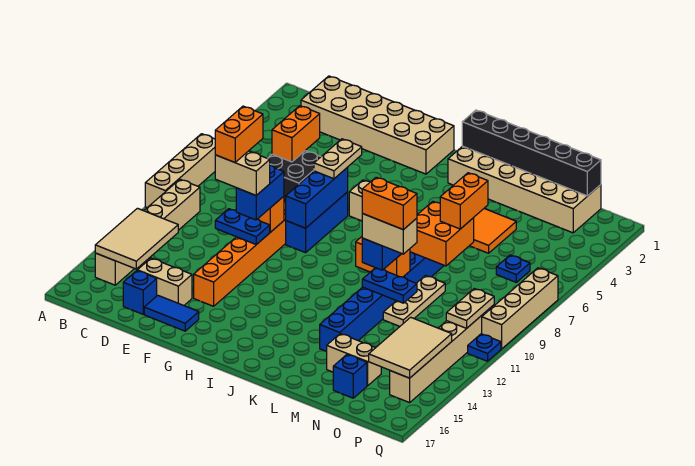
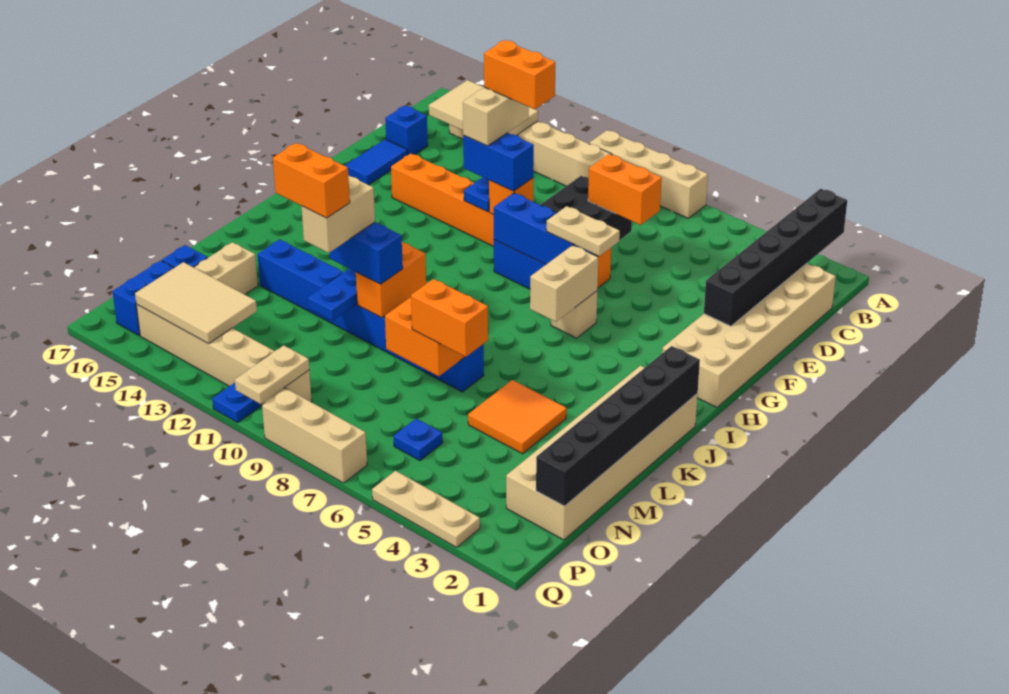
none -> black brick A2:F2 level 2
tan brick D15:E15 level 1 -> tan brick H6:I6 level 2
orange brick L11:M11 level 5 -> orange brick M11:M12 level 5
tan plate M9:M11 level 1 -> tan plate Q3:Q5 level 1
none -> blue brick O16:P16 level 1
tan plate P10:P11 level 2 -> tan plate P10:Q10 level 2
tan brick Q7:Q10 level 1 -> tan brick Q7:Q9 level 1

